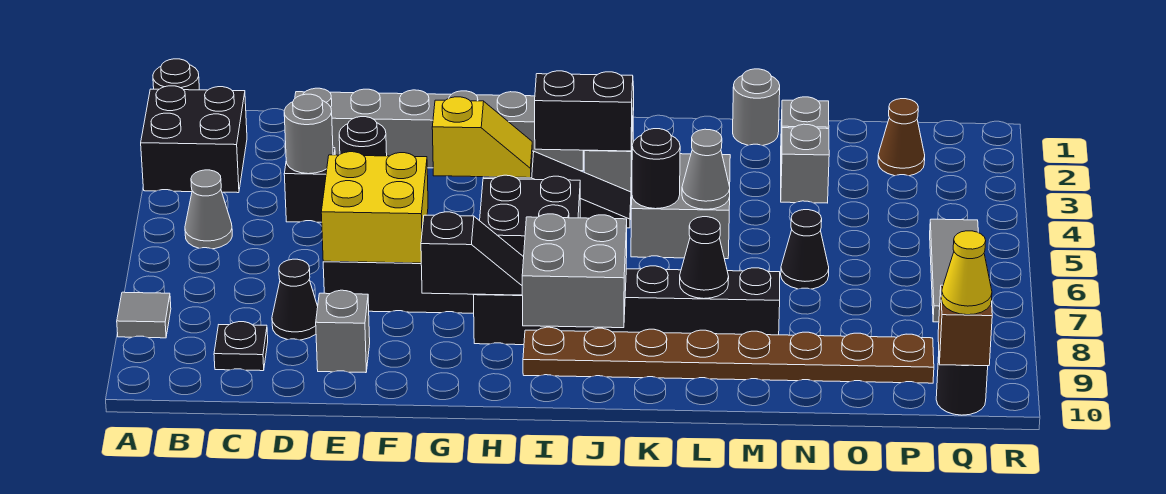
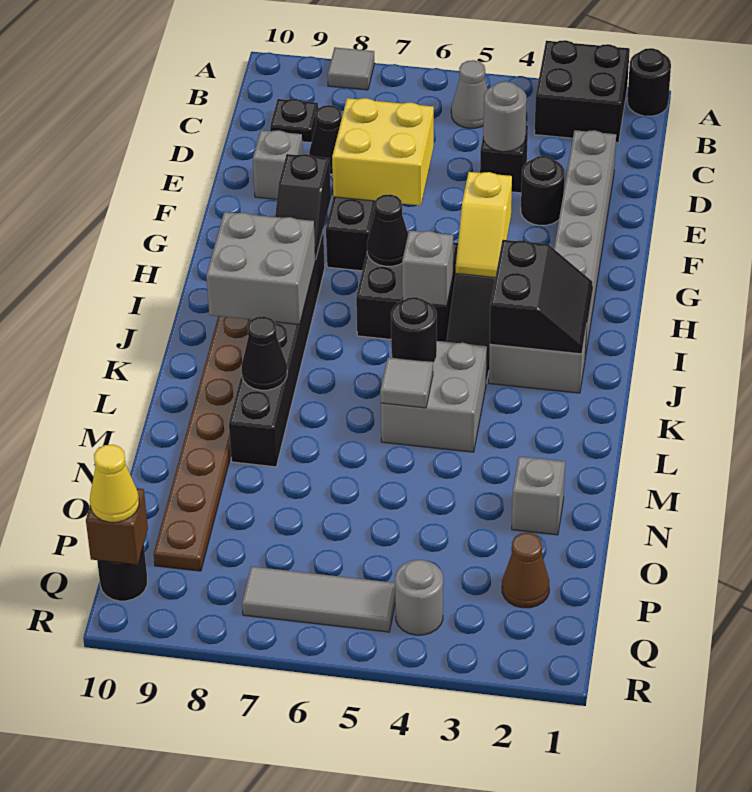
grey cone L5 level 2 -> grey tile L5 level 2
grey round brick M1 level 1 -> grey round brick Q4 level 1
grey brick N3 level 1 -> grey brick I5 level 2
black cone N6 level 1 -> black cone H6 level 2

